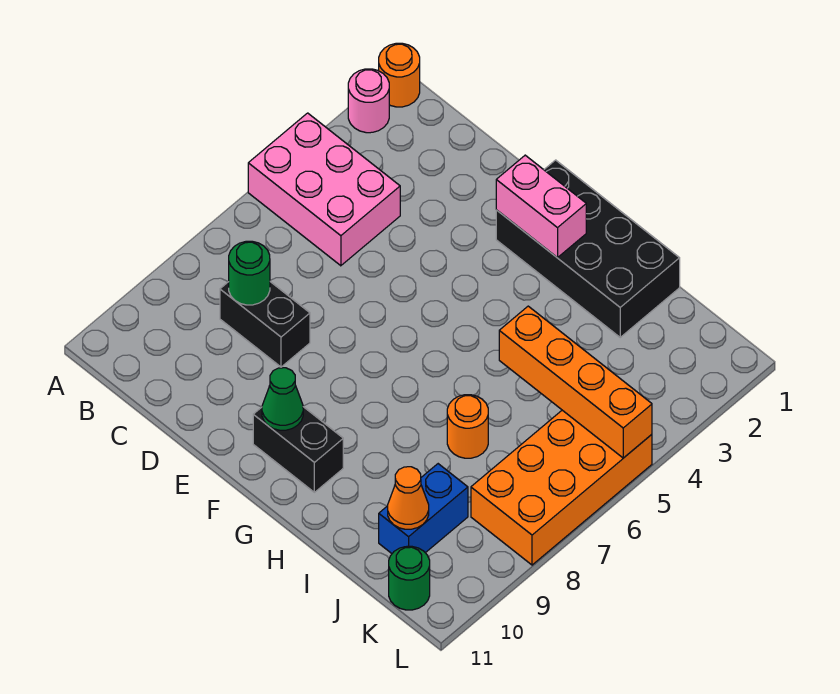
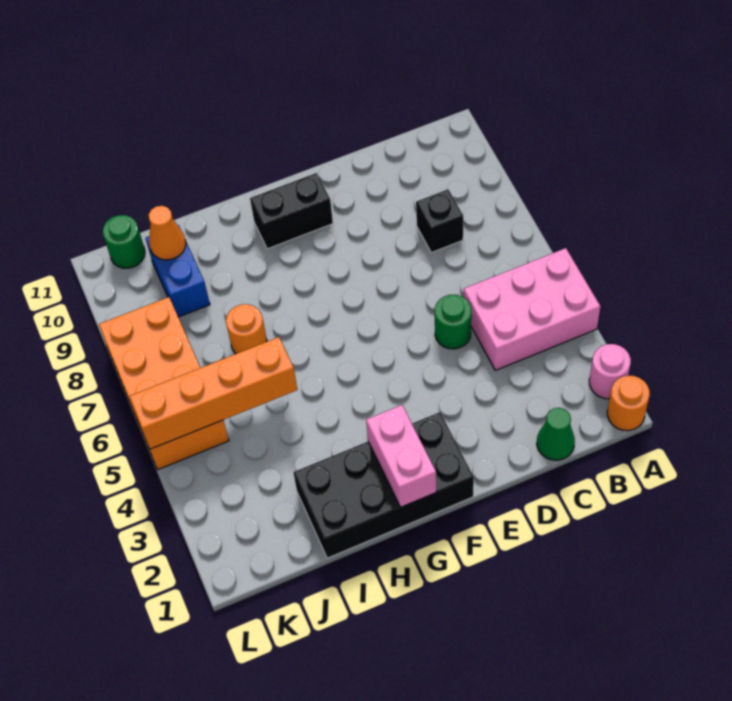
black brick C8:D8 level 1 -> black brick C8 level 1
green round brick C8 level 2 -> green round brick D5 level 1
pink brick F2:G2 level 2 -> pink brick G1:G2 level 2
green cone F10 level 2 -> green cone C1 level 1

